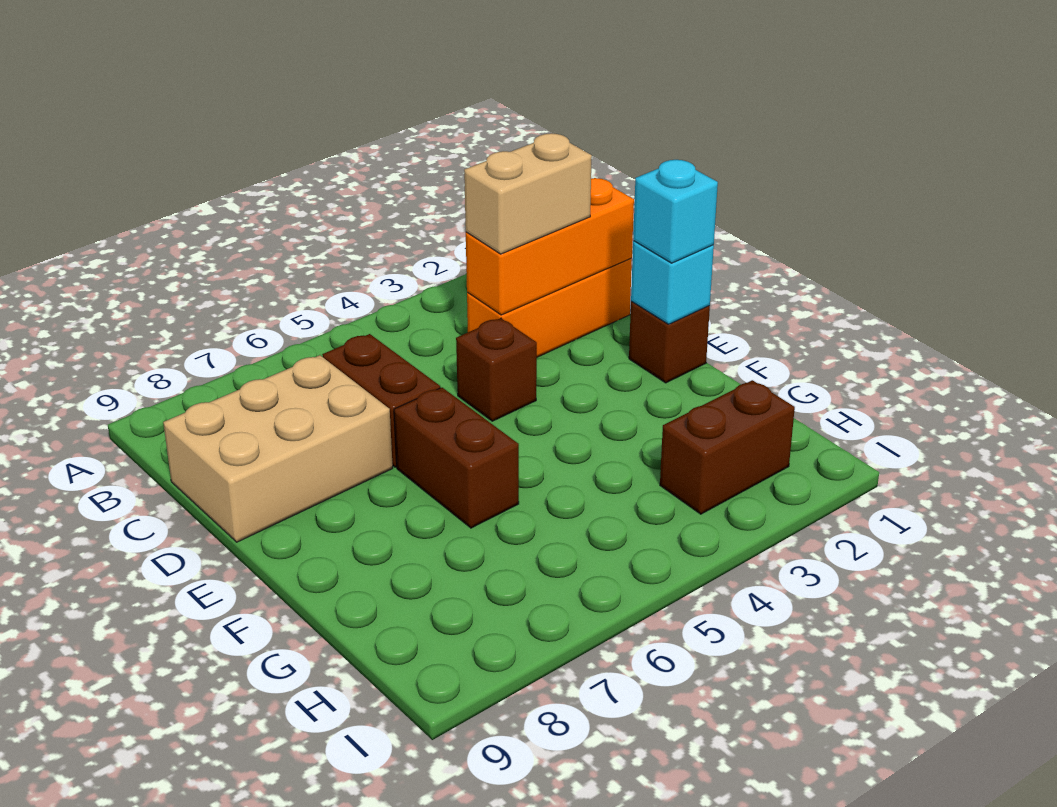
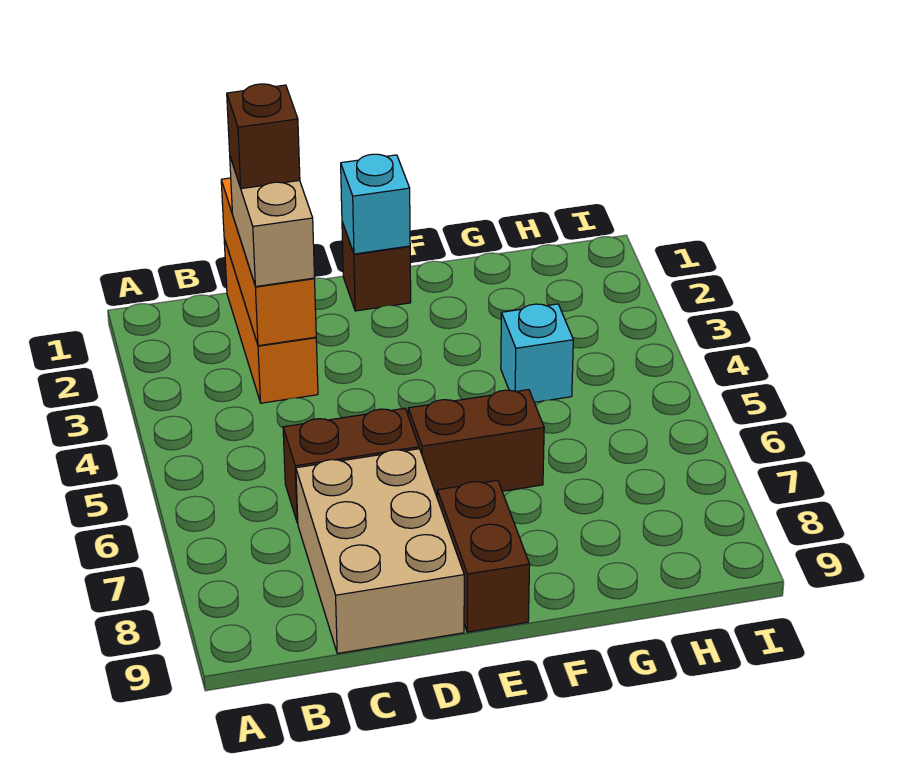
brown brick D4 level 1 -> brown brick C2 level 4
cyan brick E1 level 3 -> cyan brick G4 level 1
brown brick H2:H3 level 1 -> brown brick E8:E9 level 1

